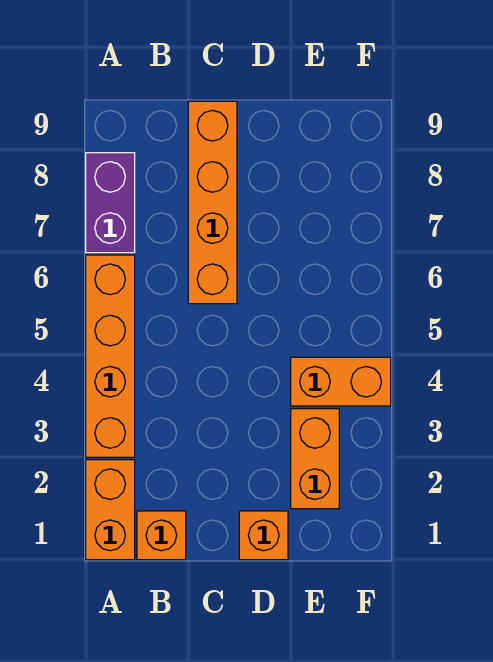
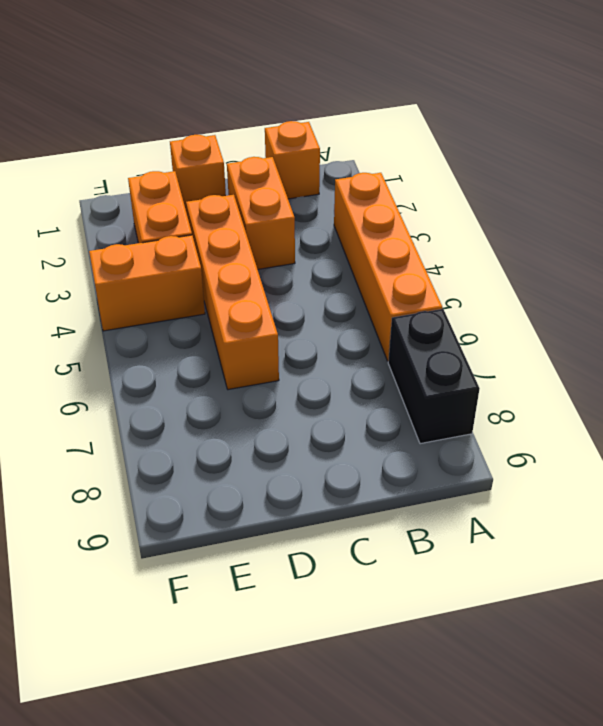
orange brick A1:A2 level 1 -> orange brick C2:C3 level 1
purple brick A7:A8 level 1 -> black brick A7:A8 level 1
orange brick C6:C9 level 1 -> orange brick D3:D6 level 1

